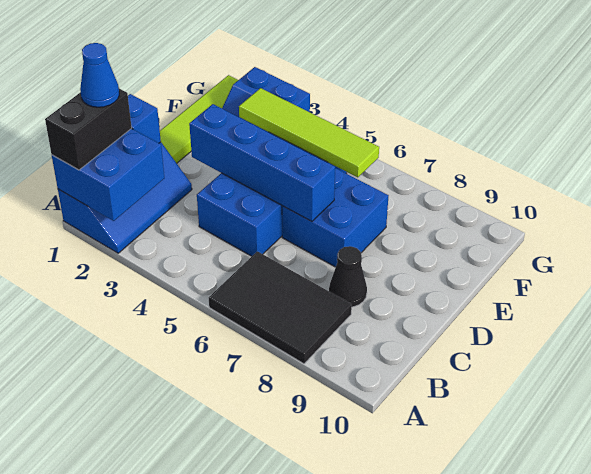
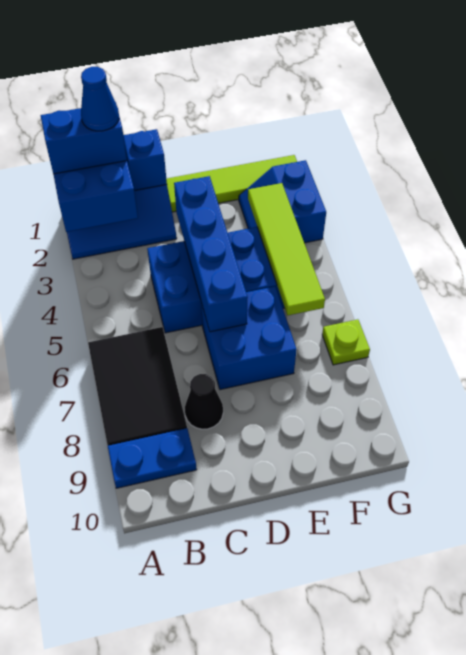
black brick A1:B1 level 3 -> blue brick A1:B1 level 3
none -> blue plate A9:B9 level 1
none -> lime plate G7 level 1

